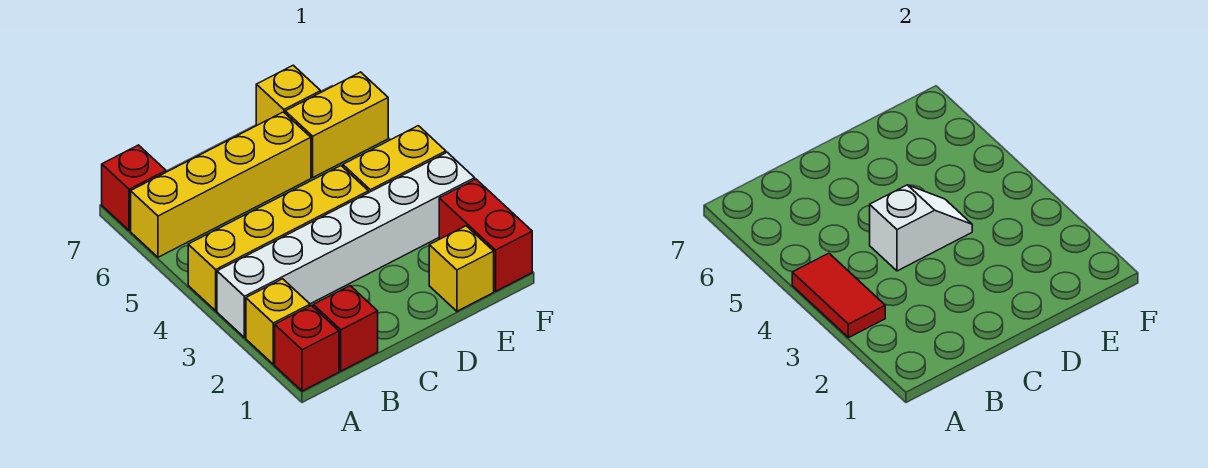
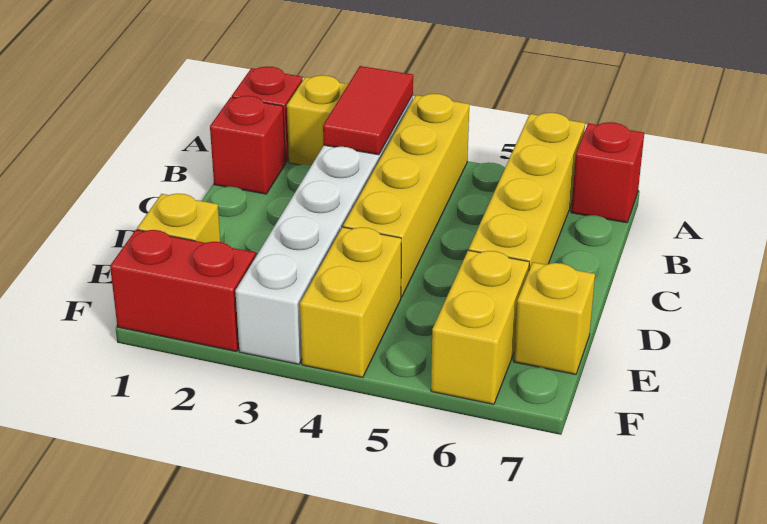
red tile A3:A4 level 2 -> red tile A3:B3 level 2
white slope C4:D4 level 2 top C -> none

